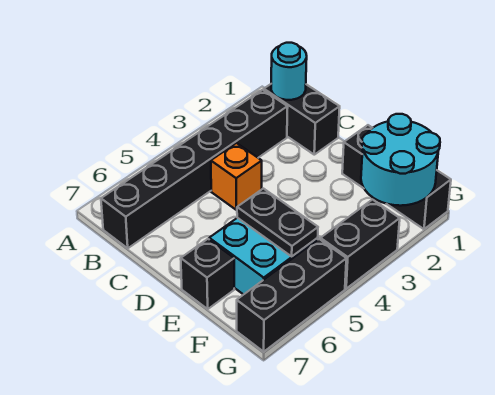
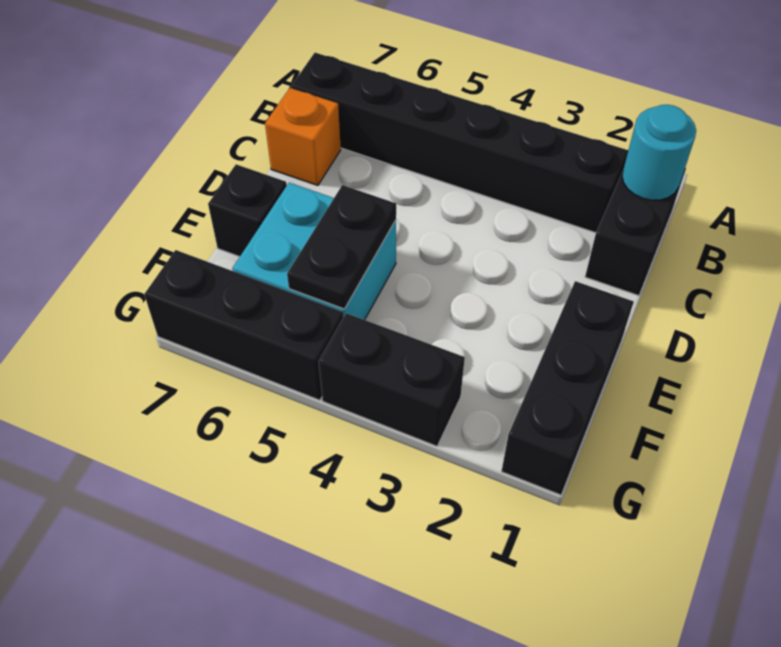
orange brick C4 level 1 -> orange brick C7 level 1
cyan round brick F1:G2 level 2 -> none

